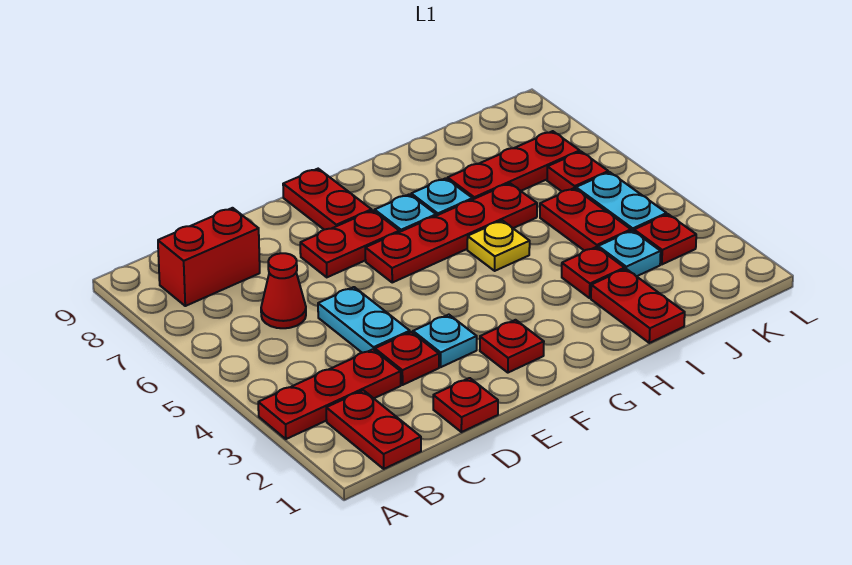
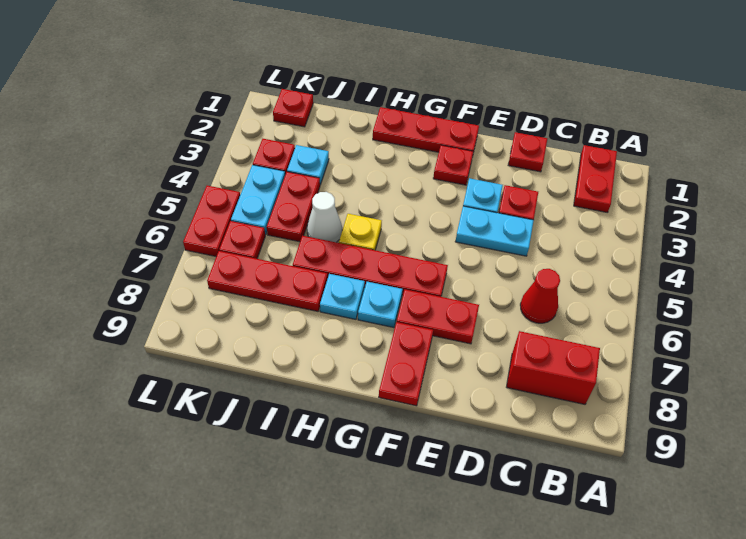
red plate A3:C3 level 1 -> red plate F1:H1 level 1
cyan plate D4:D5 level 1 -> cyan plate D4:E4 level 1
red plate I1:I2 level 1 -> red plate L5:L6 level 1
red plate I3 level 1 -> red plate K1 level 1
none -> white cone I5 level 1

